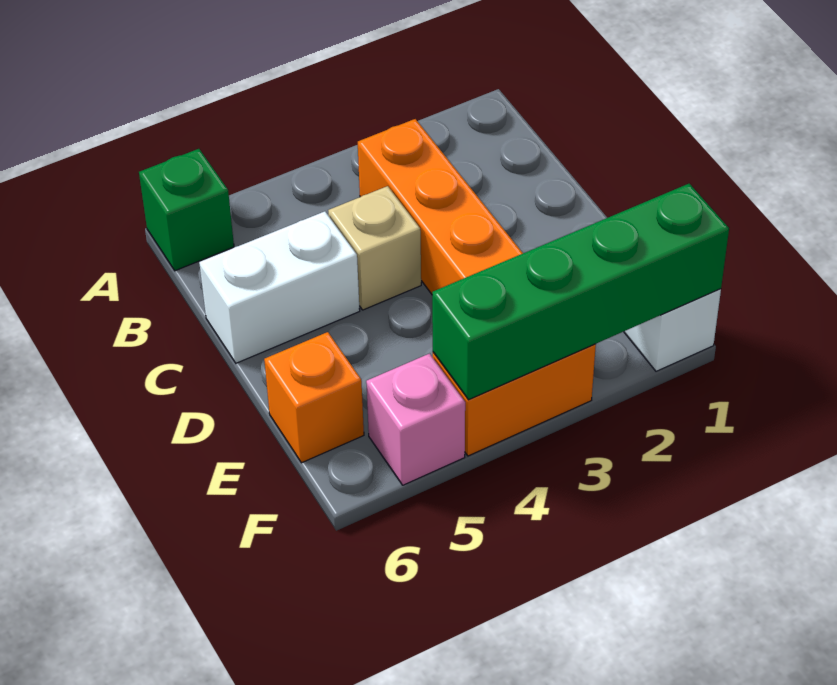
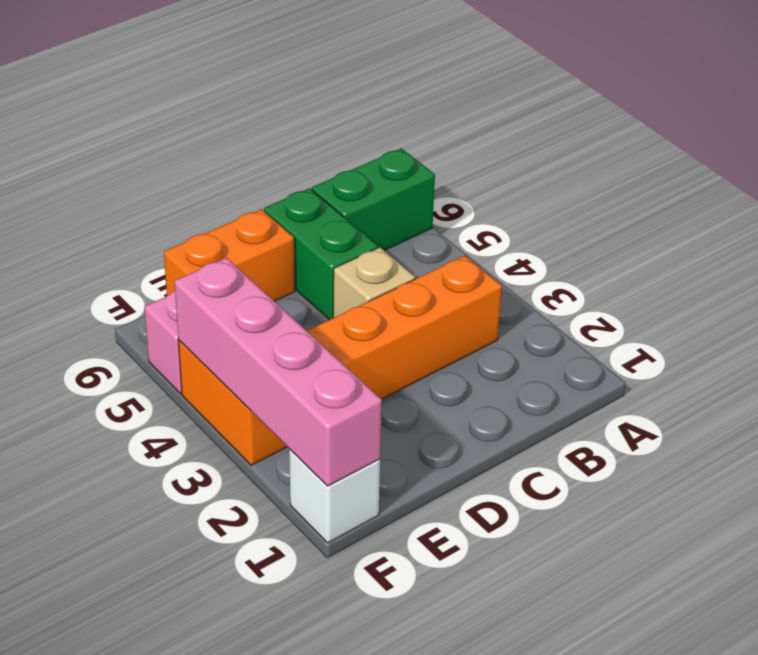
green brick A6 level 1 -> green brick A6:B6 level 1
white brick C5:C6 level 1 -> green brick C5:C6 level 1
orange brick E6 level 1 -> orange brick D6:E6 level 1
green brick F1:F4 level 2 -> pink brick F1:F4 level 2

